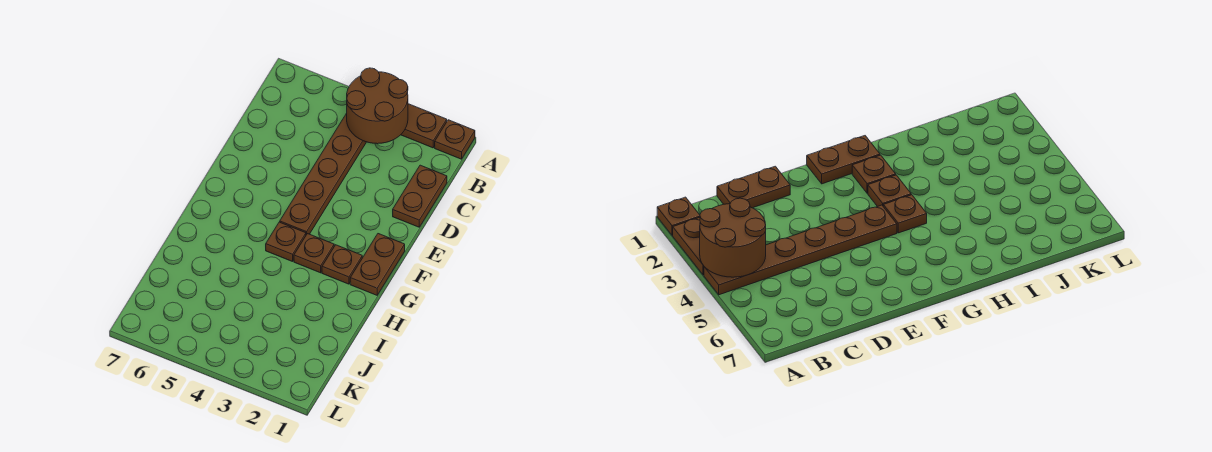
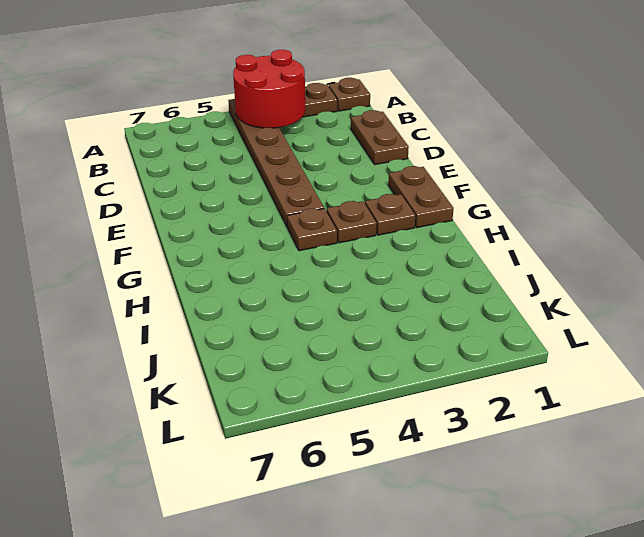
brown round brick A3:B4 level 2 -> red round brick A3:B4 level 2

